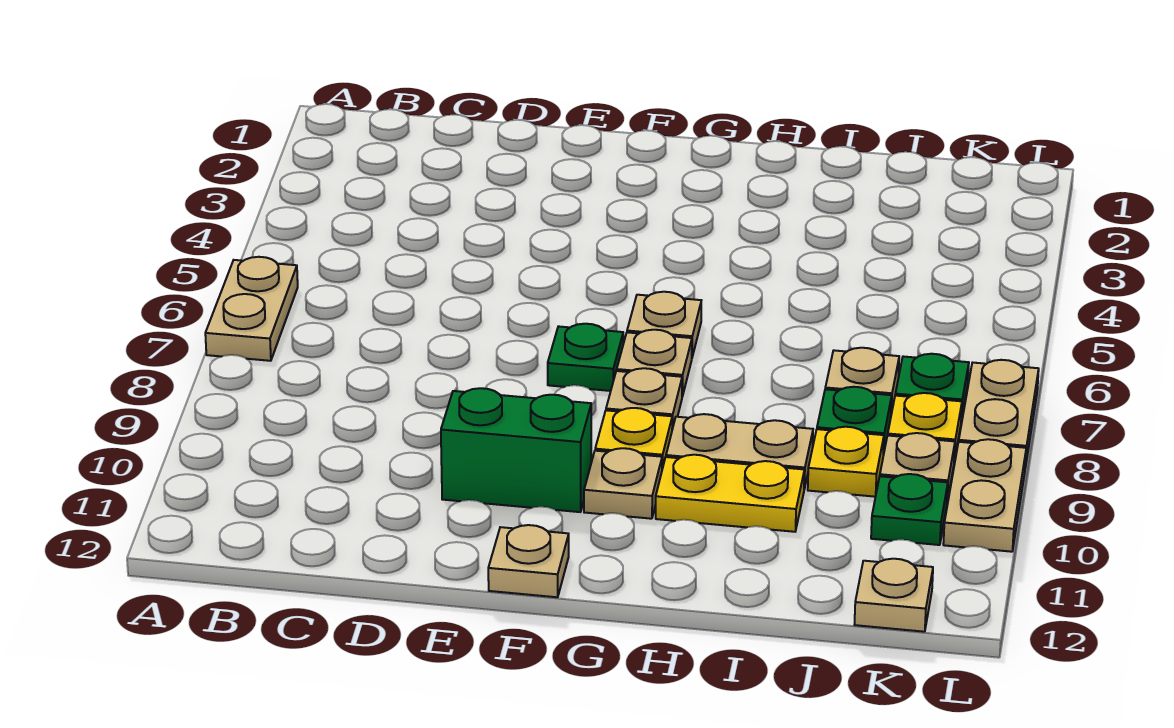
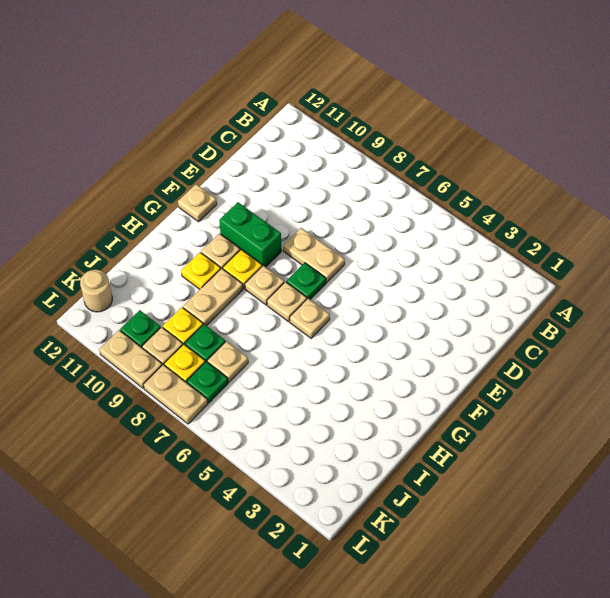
tan plate A6:A7 level 1 -> tan plate E7:E8 level 1
green brick E10:F10 level 1 -> green brick F9:F10 level 1
yellow plate H10:I10 level 1 -> yellow plate H10 level 1
tan plate K12 level 1 -> tan round brick K12 level 1

